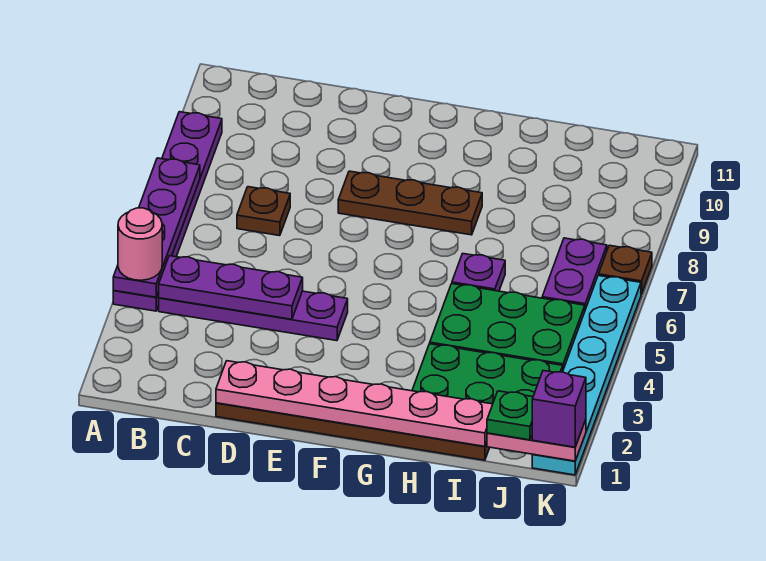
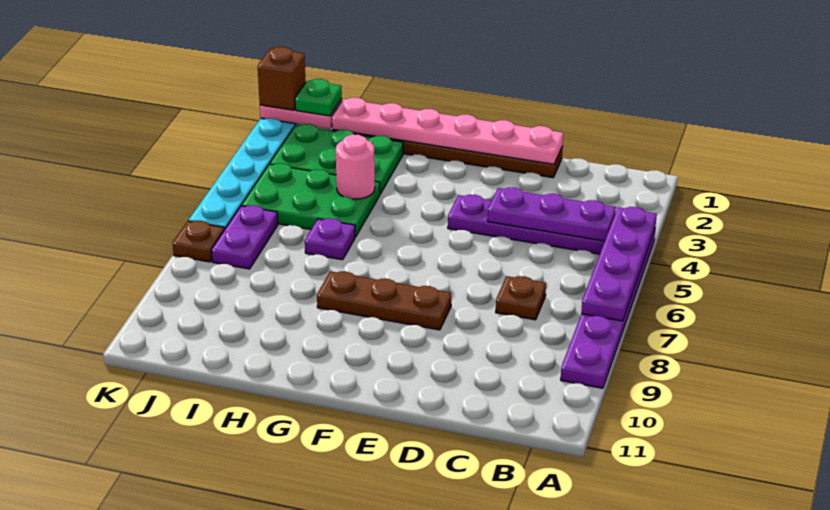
pink round brick A4 level 3 -> pink round brick H4 level 2
purple brick K1 level 3 -> brown brick K1 level 3

